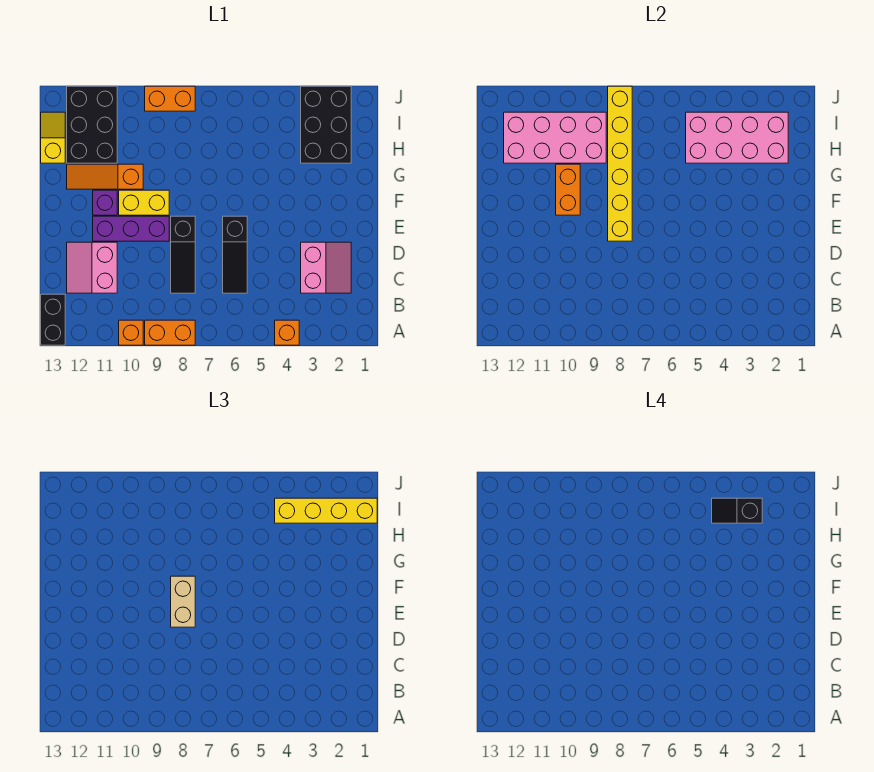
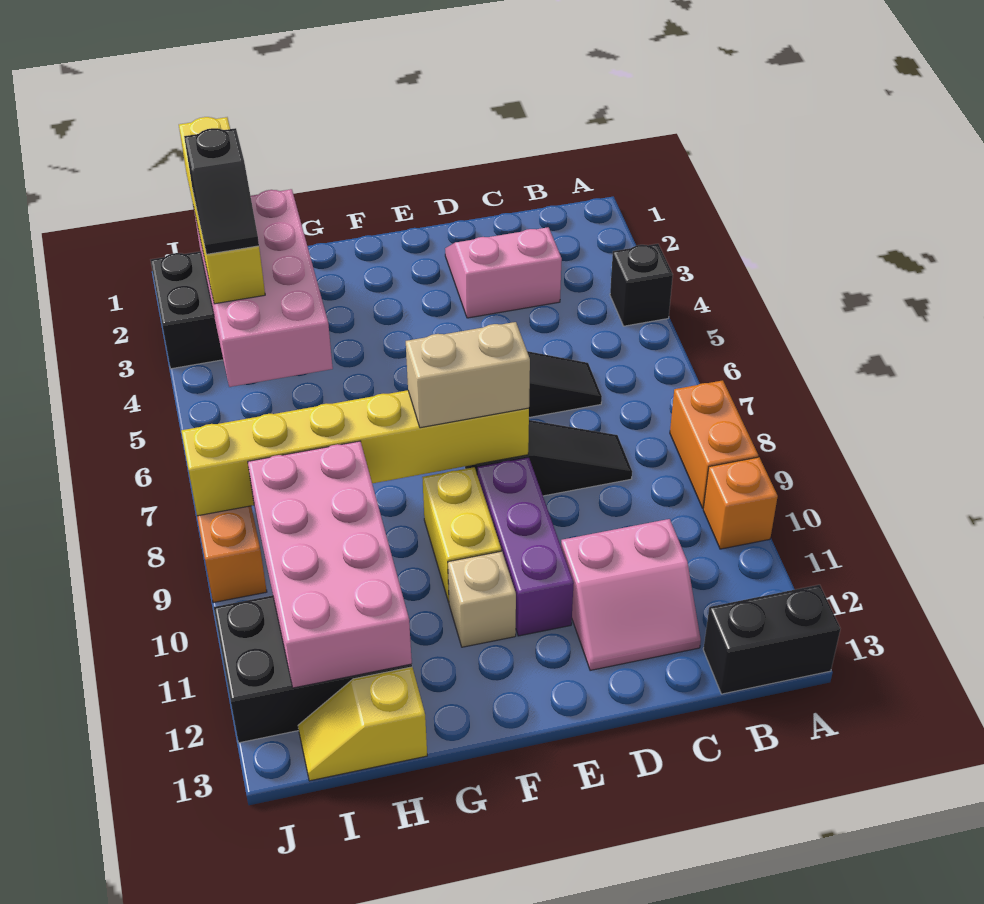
orange brick A4 level 1 -> black brick A4 level 1
orange brick F10:G10 level 2 -> none
purple brick F11 level 1 -> tan brick F11 level 1
orange slope G10:G12 level 1 top 10 -> none

